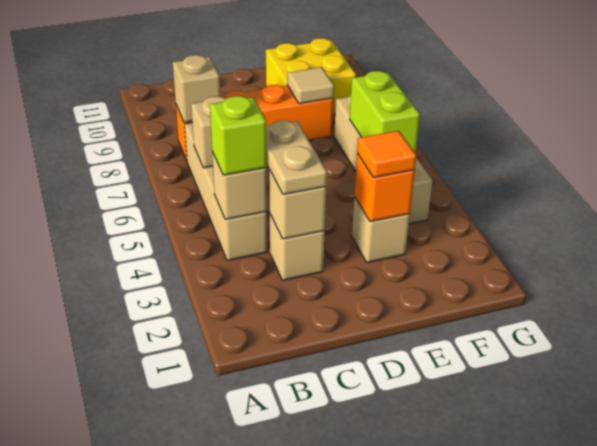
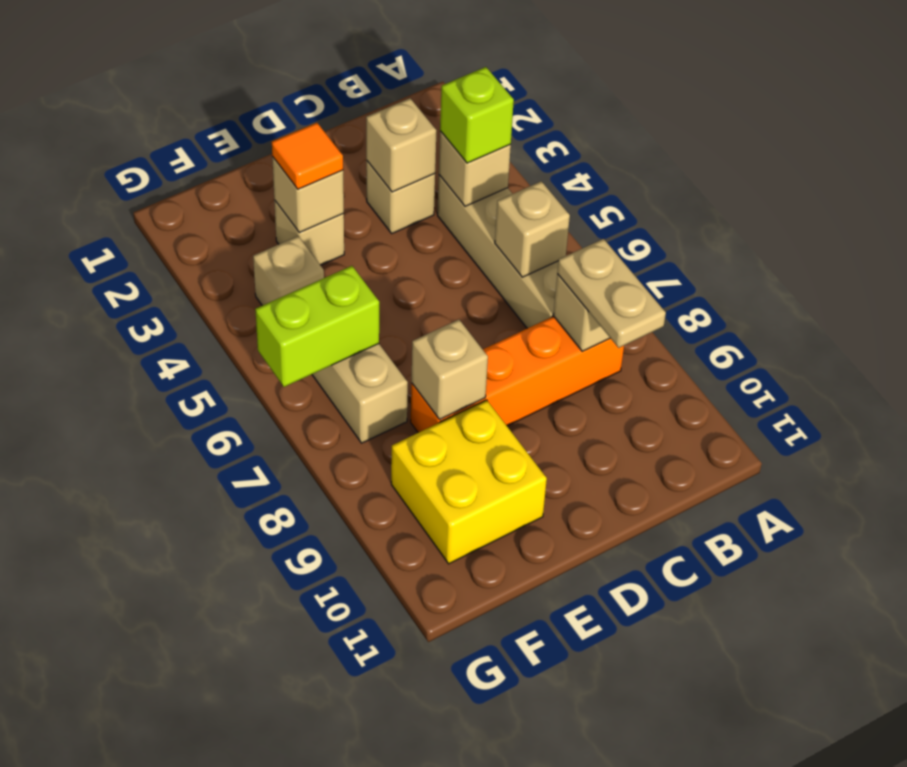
tan plate C3:C4 level 3 -> tan plate B8:B9 level 3
orange brick E3 level 2 -> tan brick E3 level 2
tan tile E8 level 2 -> tan brick E8 level 2
lime brick F5:F6 level 2 -> lime brick F6:G6 level 2

